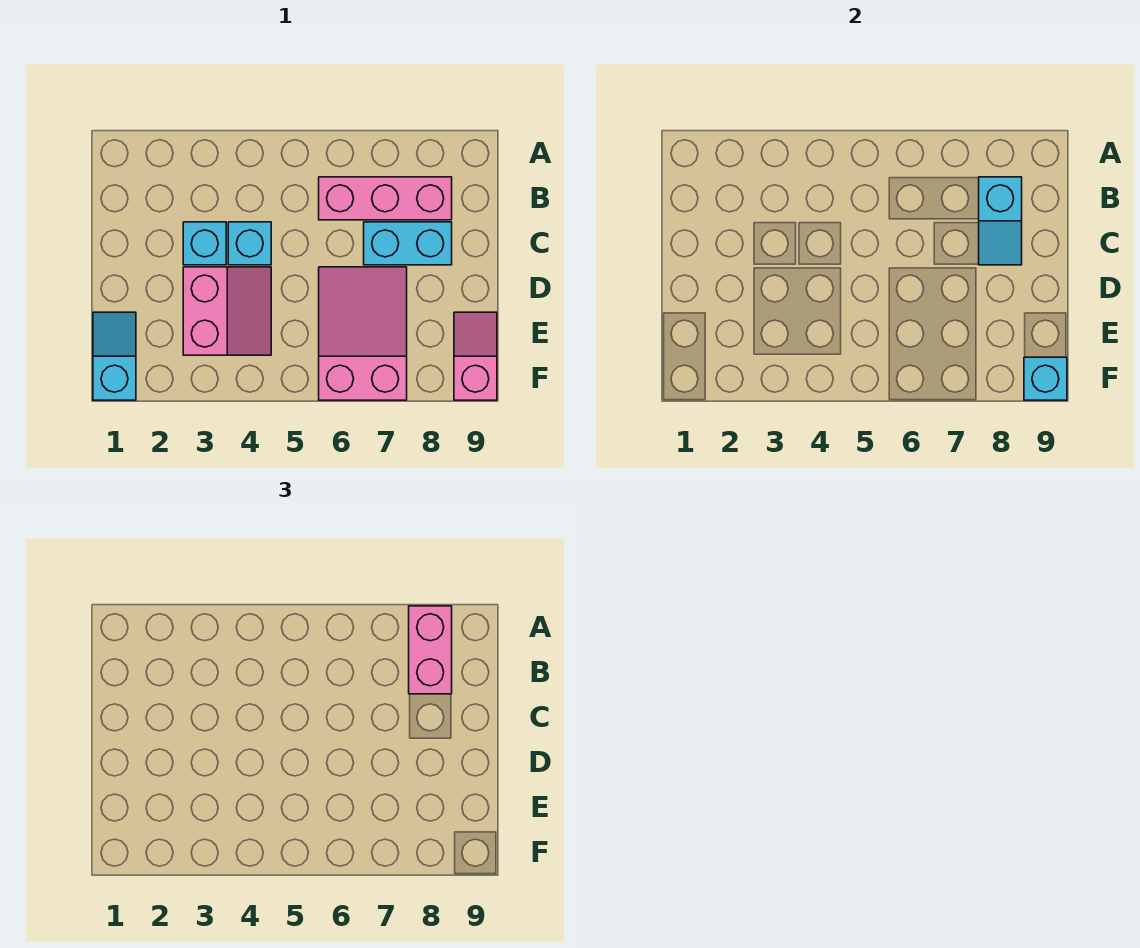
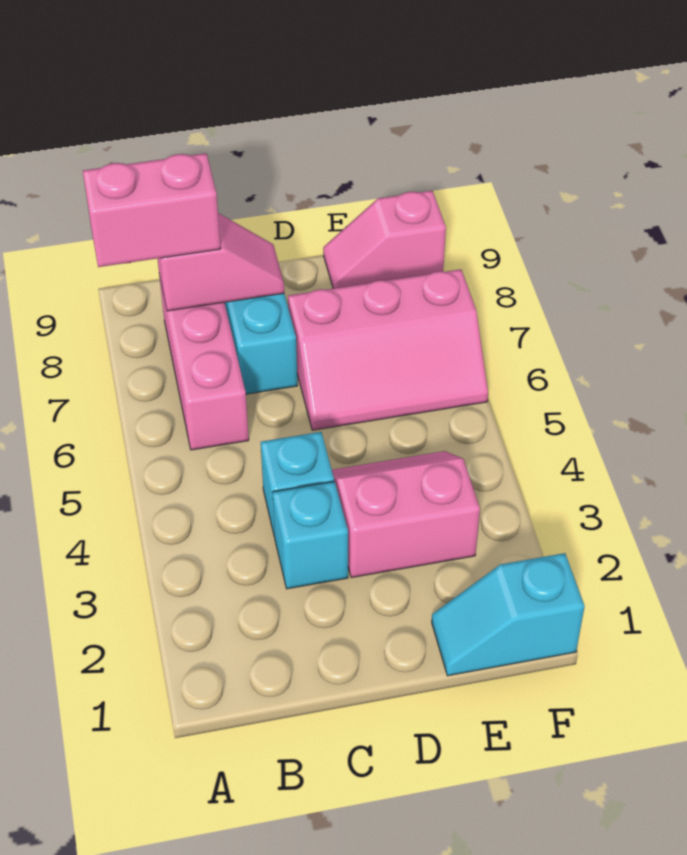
cyan slope B8:C8 level 2 top B -> pink slope B8:C8 level 2 top B
pink slope D6:F7 level 1 top F -> pink slope D6:F7 level 1 top 7
cyan brick F9 level 2 -> none

